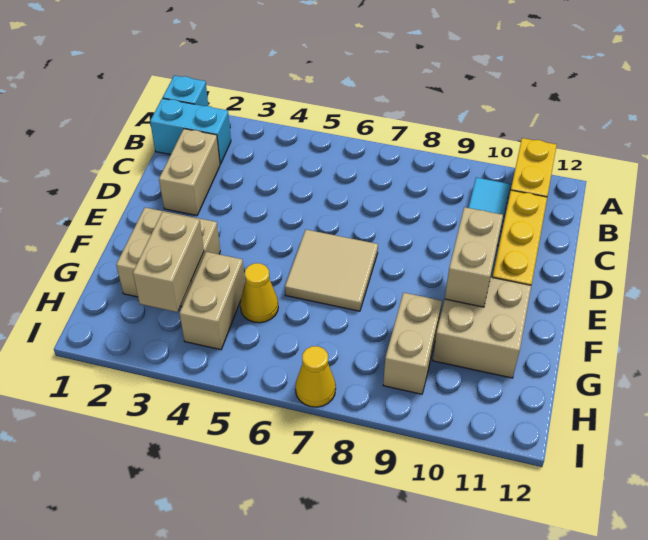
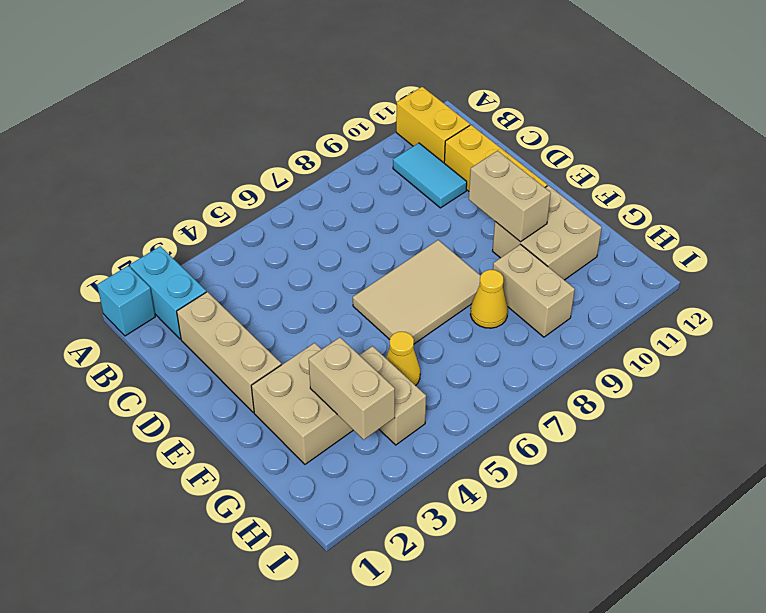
cyan brick B1:B2 level 1 -> cyan brick A2:B2 level 1
tan brick C2:D2 level 1 -> tan brick C2:E2 level 1
tan tile E6:F7 level 1 -> tan tile E6:F8 level 1
yellow cone I7 level 1 -> yellow cone G8 level 1

